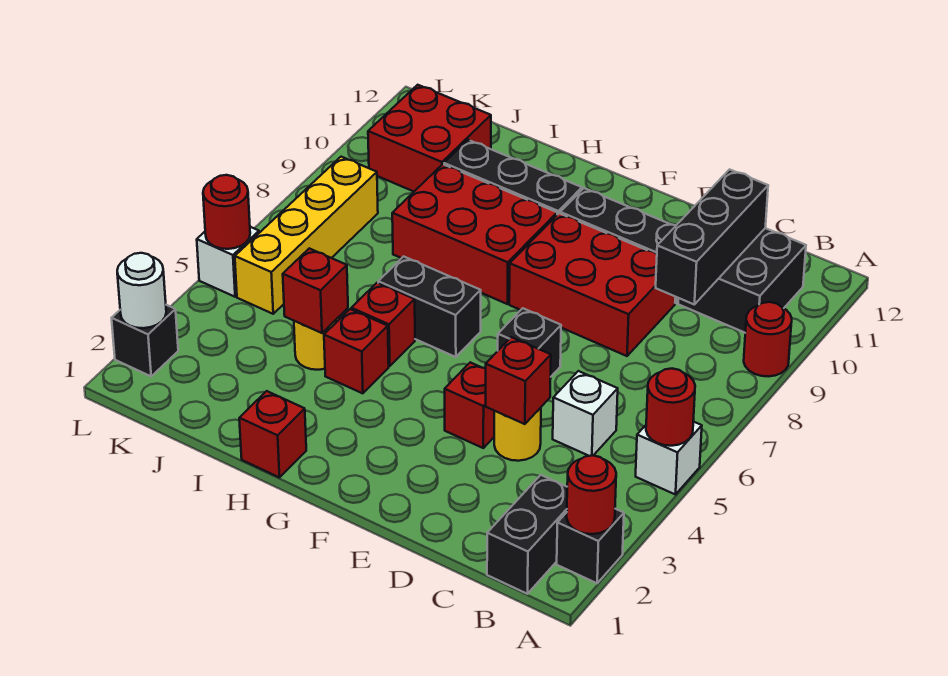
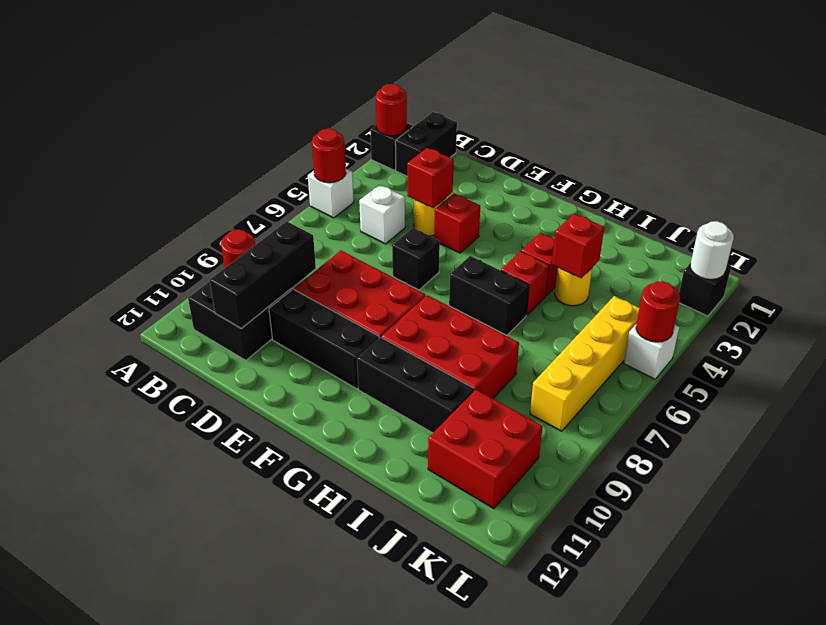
red brick H1 level 1 -> none

